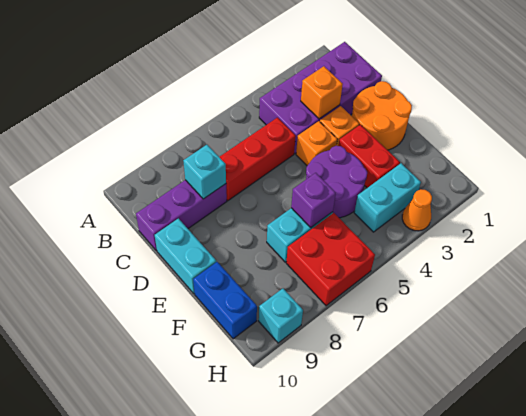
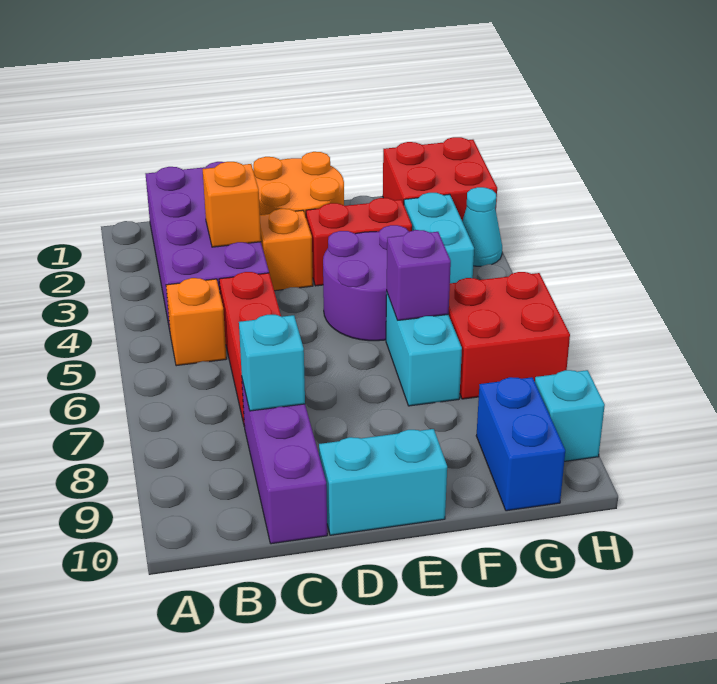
orange brick D4 level 1 -> orange brick B5 level 1
blue brick F10:G10 level 1 -> blue brick G9:G10 level 1
none -> red brick G1:H2 level 1
orange cone H3 level 1 -> cyan cone H3 level 1

